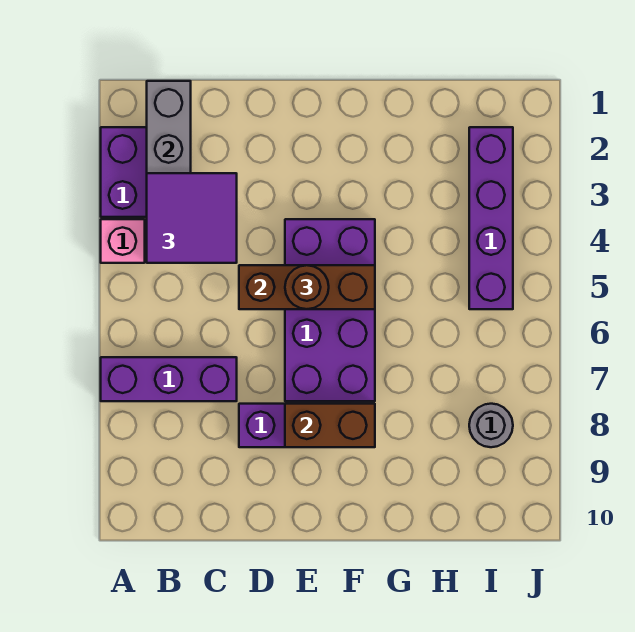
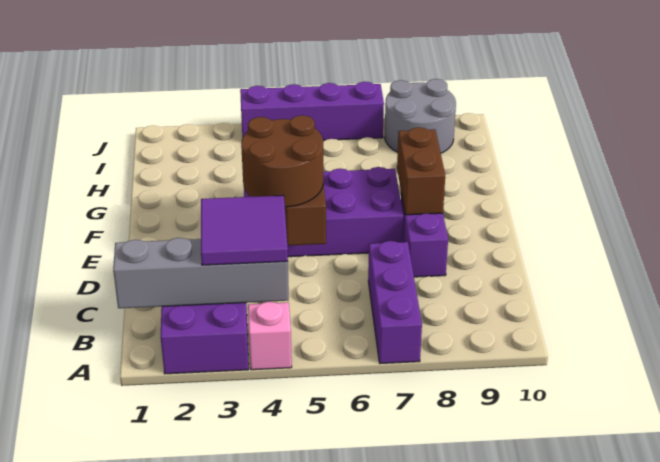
brown round brick E5 level 3 -> brown round brick D4:E5 level 3
purple brick I2:I5 level 1 -> purple brick J4:J7 level 1
grey round brick I8 level 1 -> grey round brick I8:J9 level 1

